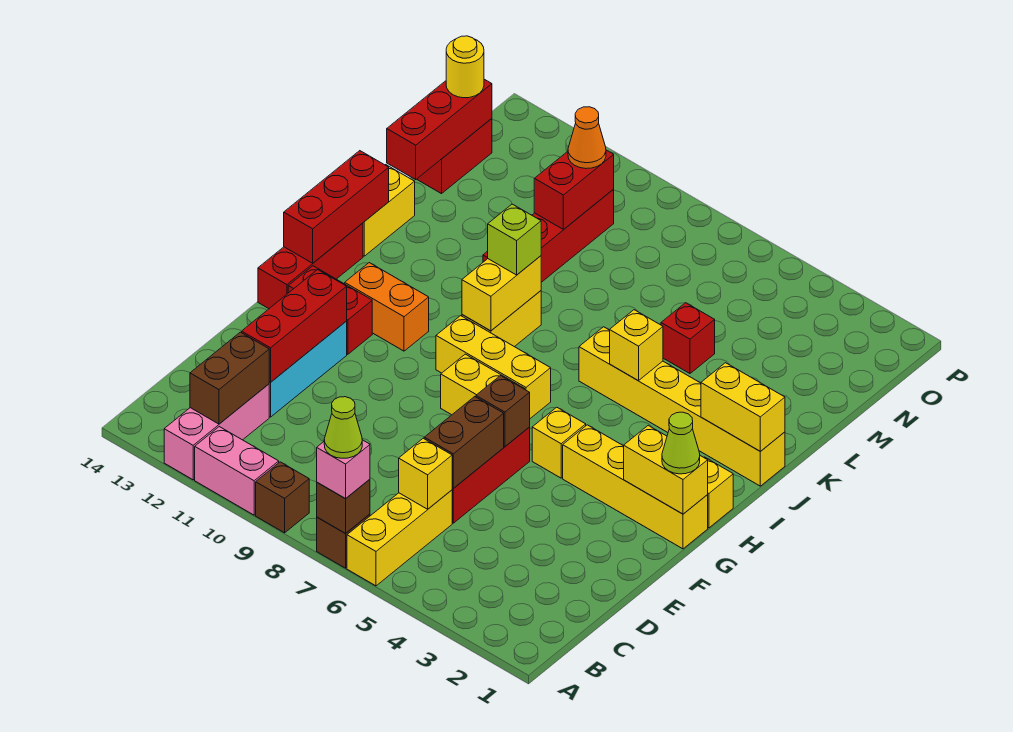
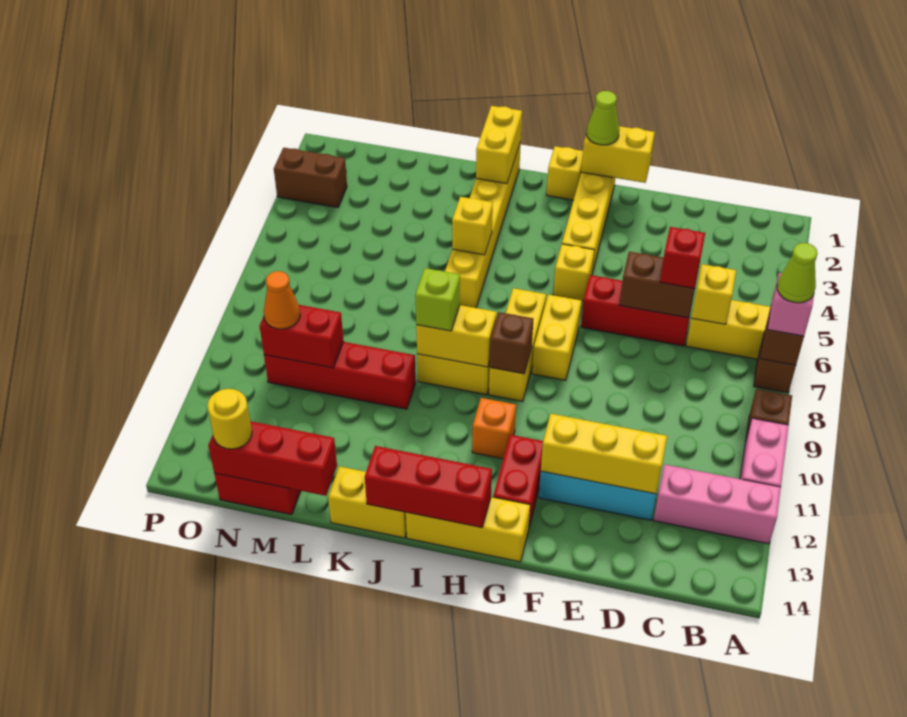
brown brick B12:C12 level 2 -> brown brick O3:P3 level 1
red brick D12:F12 level 2 -> yellow brick D12:F12 level 2
brown brick F6 level 2 -> brown brick H9 level 2
yellow brick G1:G2 level 2 -> yellow brick F1:G1 level 2
red brick G14:I14 level 1 -> yellow brick G14:I14 level 1
orange brick H11:H12 level 1 -> orange brick H11 level 1
red brick L5 level 1 -> red brick D6 level 3

